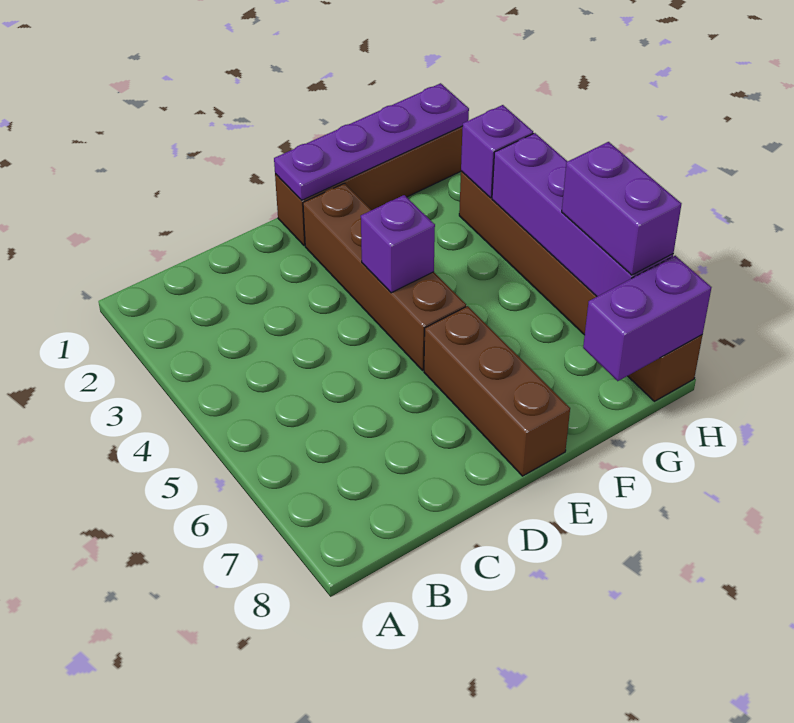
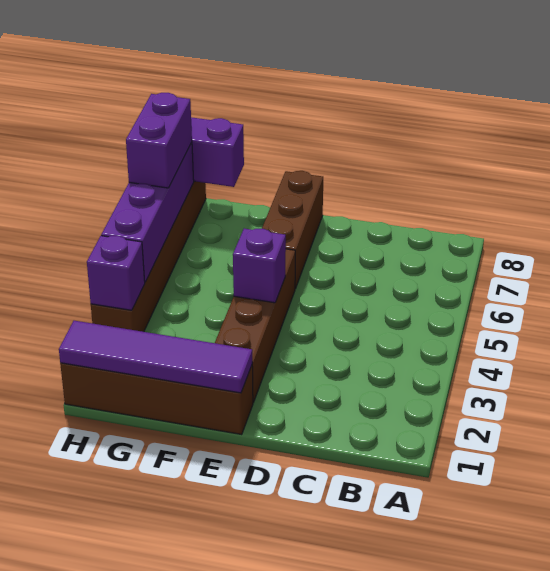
purple plate E1:H1 level 2 -> purple tile E1:H1 level 2

